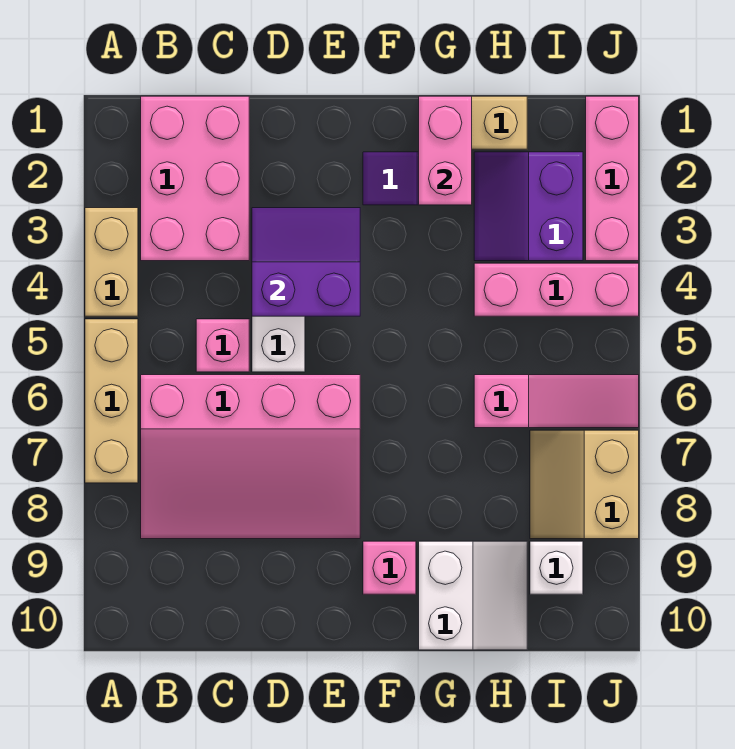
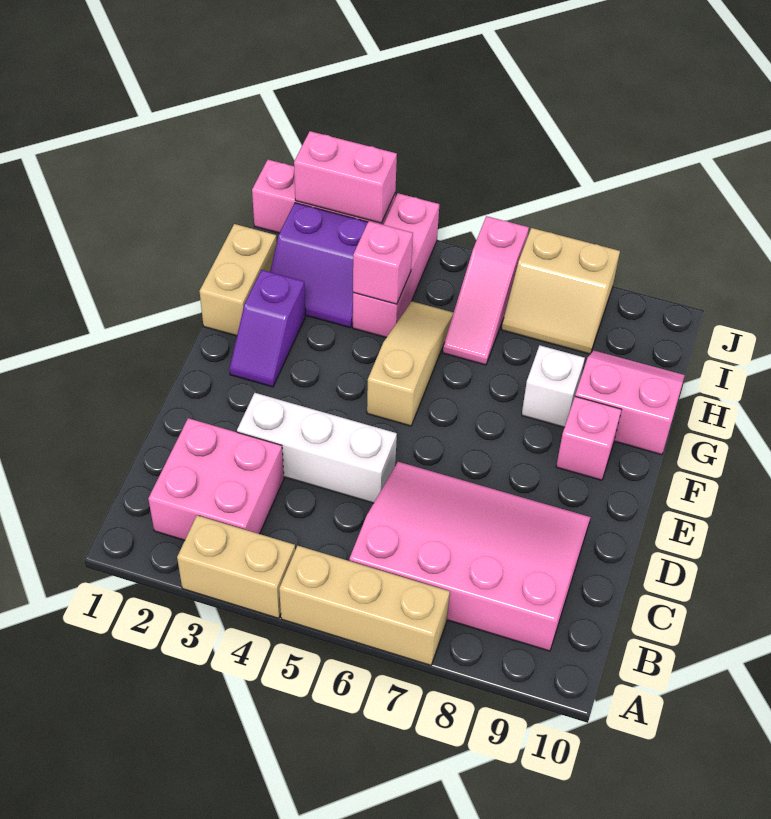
pink brick B1:C3 level 1 -> pink brick B2:C3 level 1
pink slope B6:E8 level 1 top 6 -> pink slope B6:D9 level 1 top B
pink brick C5 level 1 -> pink brick H4 level 2
purple slope D3:E4 level 2 top 4 -> none
none -> tan slope F5:H5 level 1 top F
pink brick G1:G2 level 2 -> pink brick J2:J3 level 2
white slope G9:H10 level 1 top G -> pink slope G9:H10 level 1 top G
pink slope H6:J6 level 1 top H -> pink slope H6:J6 level 1 top J
white brick I9 level 1 -> white brick G8 level 1

